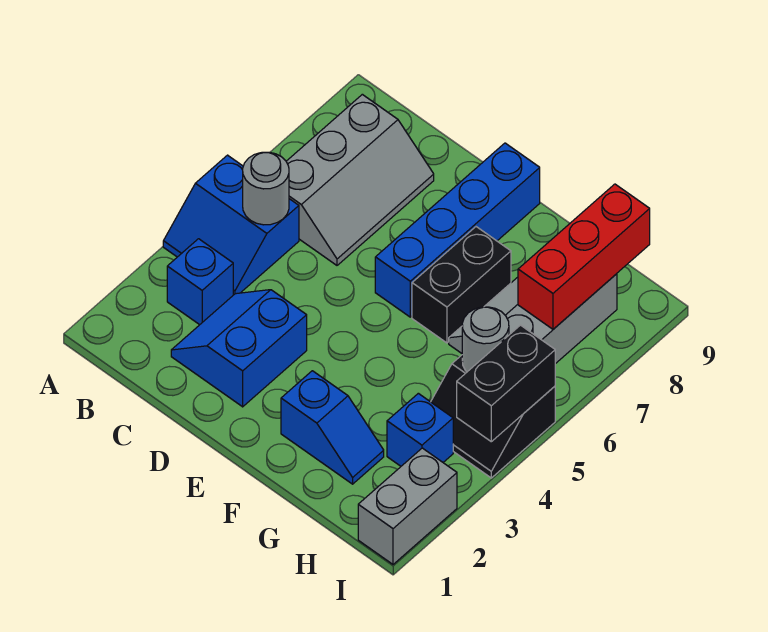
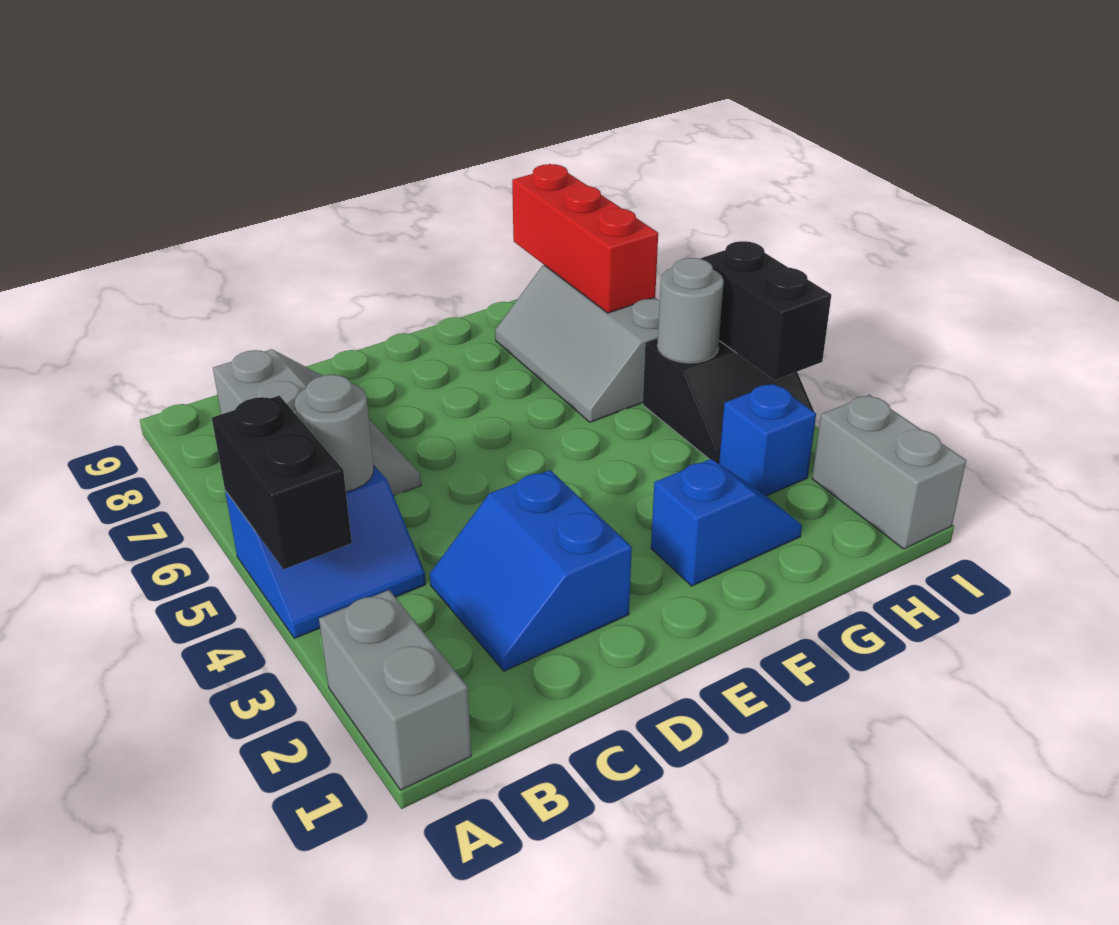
none -> grey brick A1:A2 level 1
blue brick B3 level 1 -> none
blue brick E6:E9 level 1 -> none
black brick F6:F7 level 1 -> black brick A4:A5 level 2

